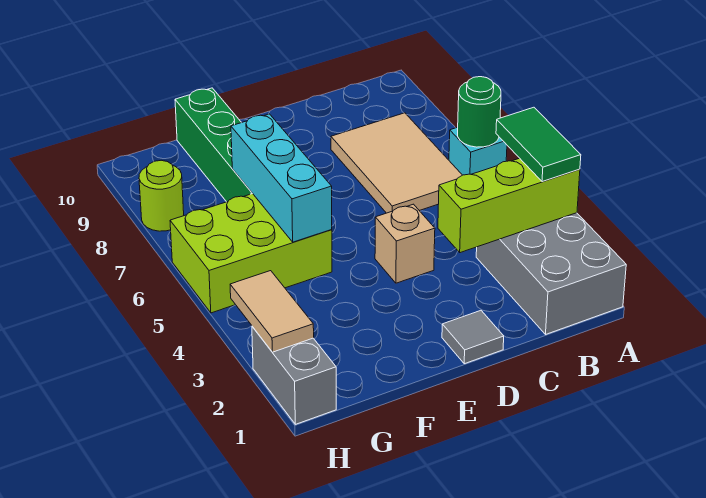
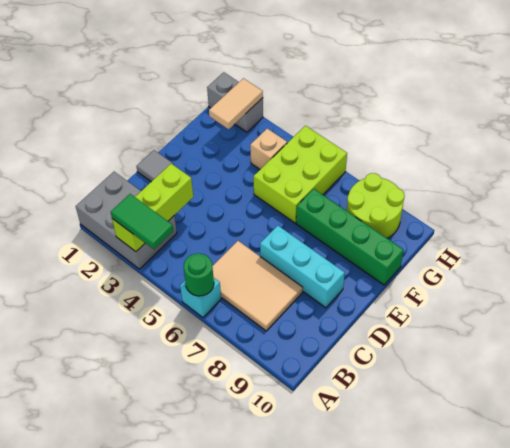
tan brick D4 level 1 -> tan brick G4 level 1
cyan brick F5:F7 level 2 -> cyan brick D7:D9 level 1
tan tile H2:H3 level 2 -> tan tile G2:H2 level 2
lime round brick H8 level 1 -> lime round brick G8:H9 level 1

